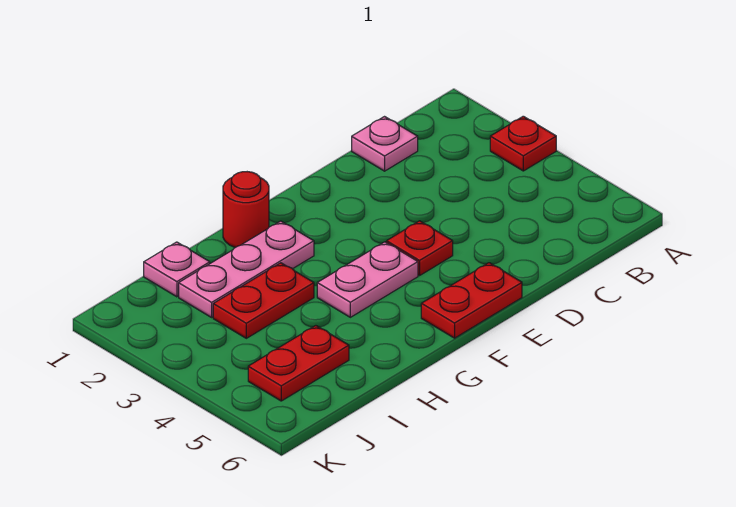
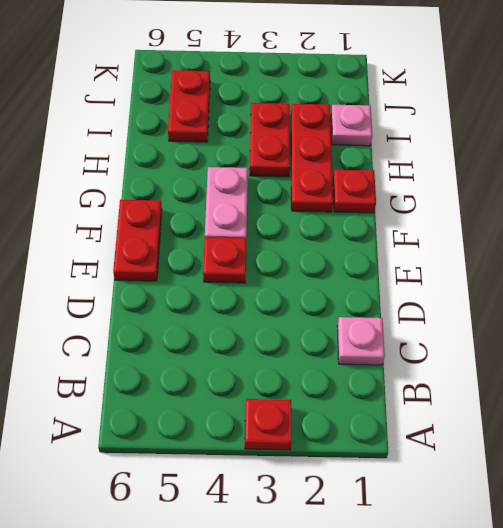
red round brick G1 level 1 -> red plate G1 level 1
pink plate G2:I2 level 1 -> red plate G2:I2 level 1

